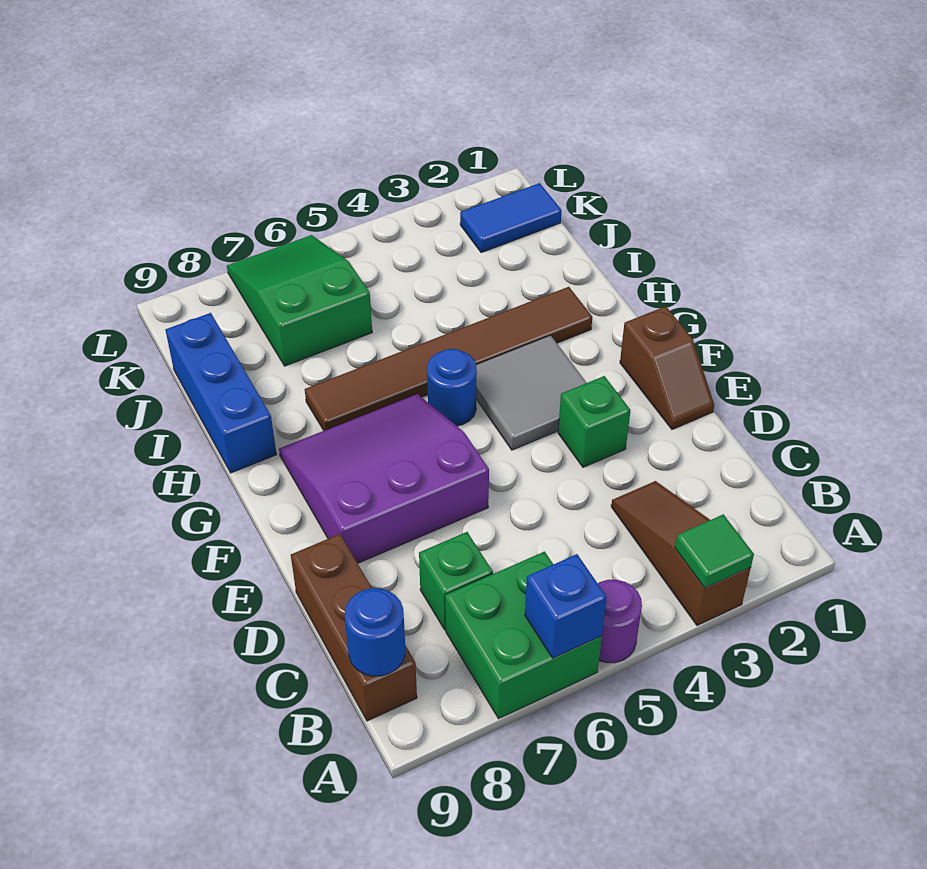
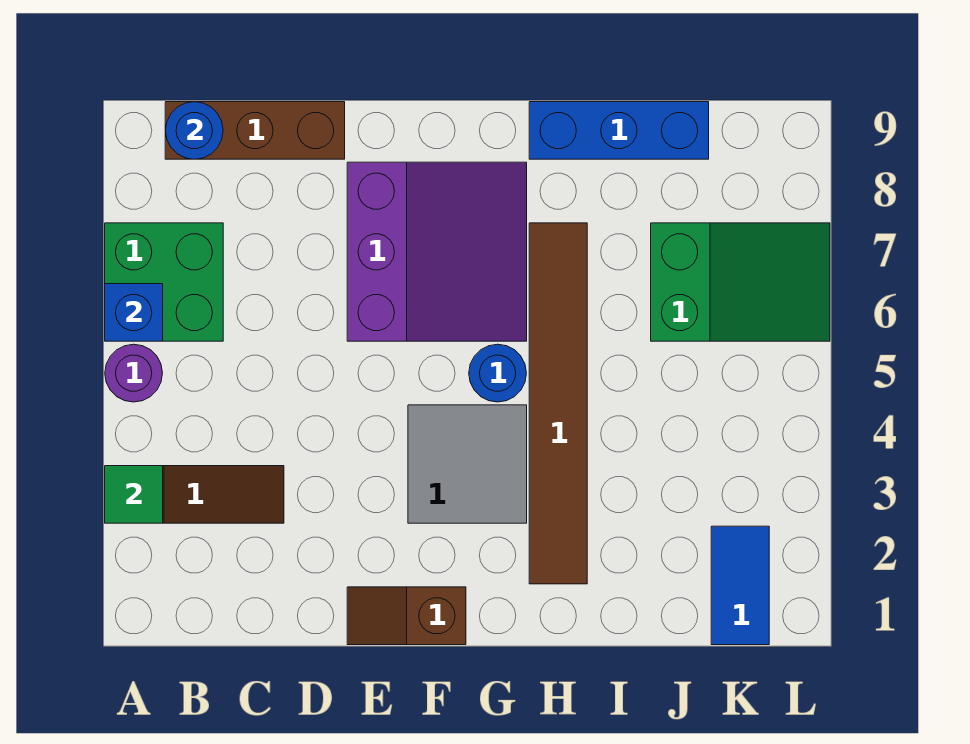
green brick C7 level 1 -> none
green brick E3 level 1 -> none

